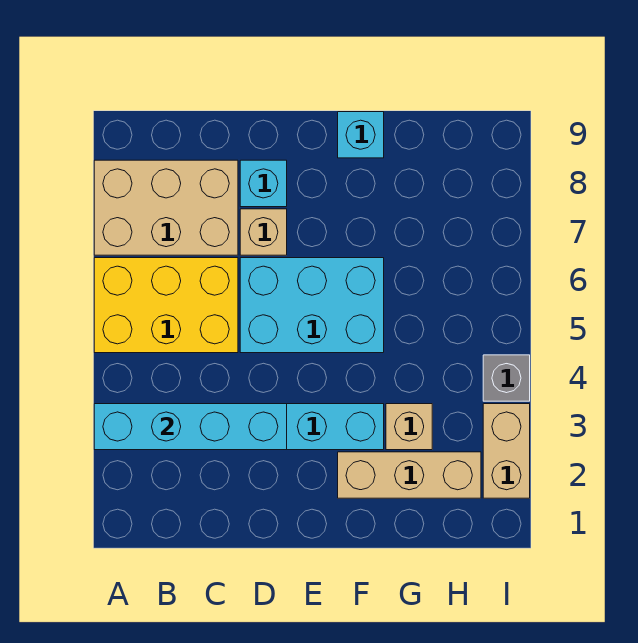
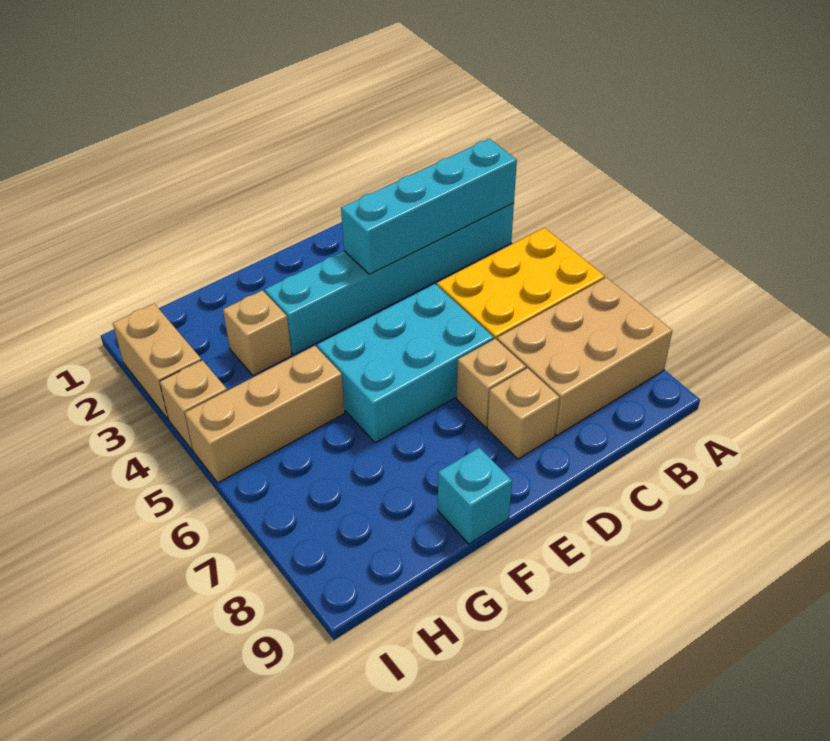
cyan brick D8 level 1 -> tan brick D8 level 1
tan brick F2:H2 level 1 -> tan brick G5:I5 level 1
grey brick I4 level 1 -> tan brick I4 level 1

